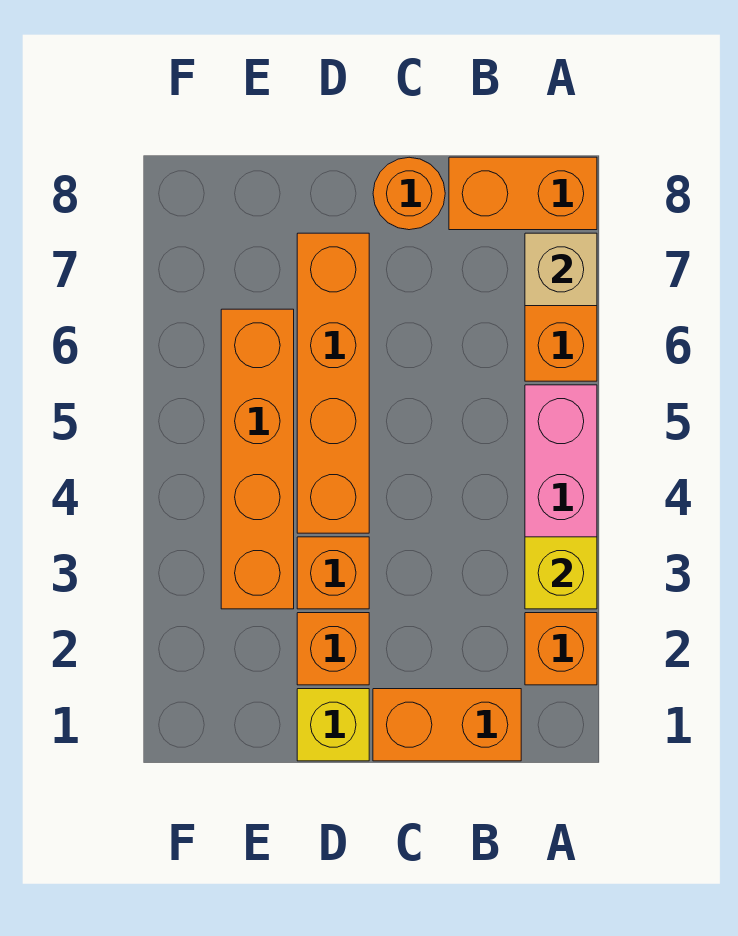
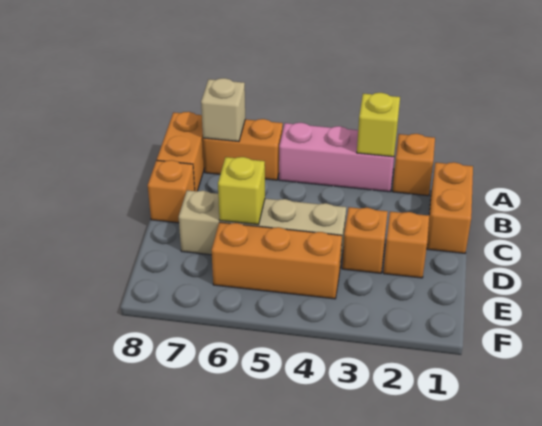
orange round brick C8 level 1 -> orange brick C8 level 1
yellow brick D1 level 1 -> yellow brick D6 level 2
orange brick D4:D7 level 1 -> tan brick D4:D7 level 1
orange brick E3:E6 level 1 -> orange brick E4:E6 level 1

